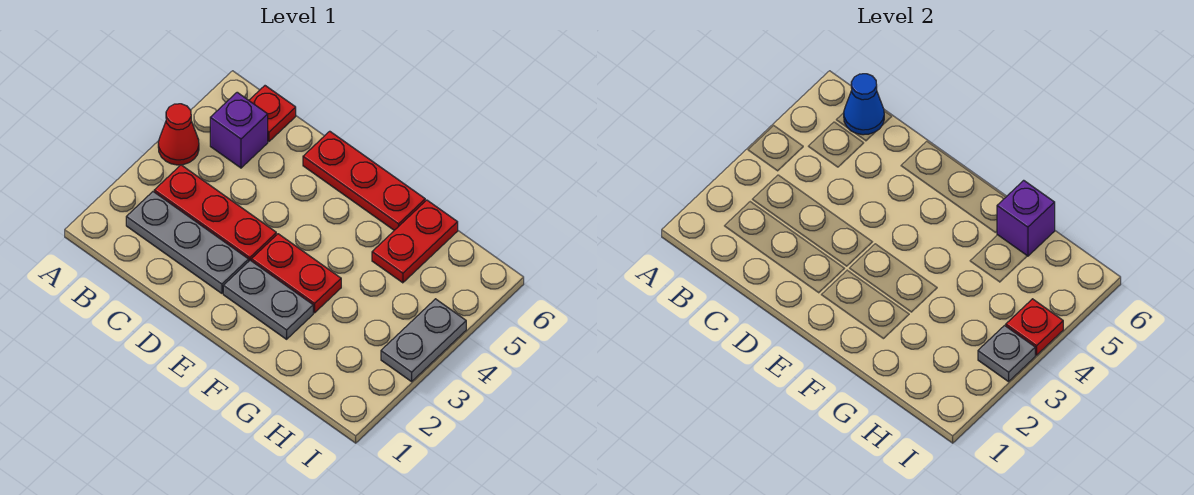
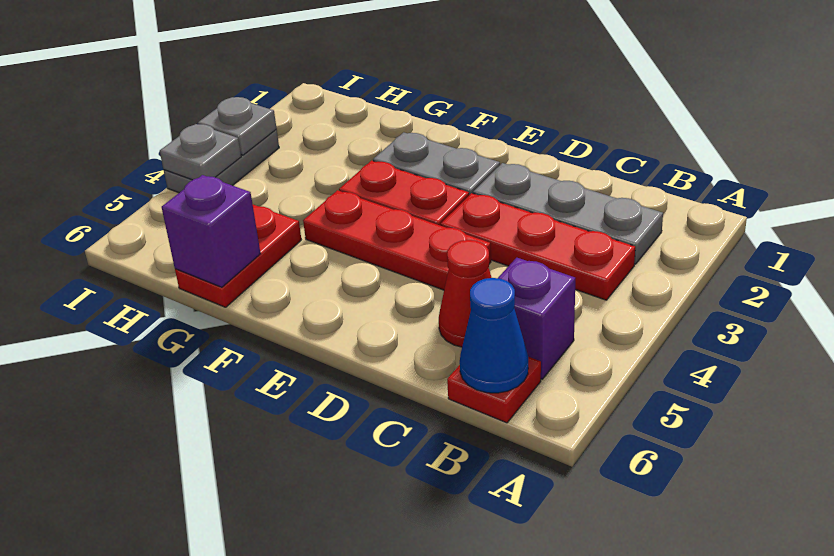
red cone A4 level 1 -> red cone C5 level 1
red plate D6:F6 level 1 -> red plate D4:F4 level 1
red plate I4 level 2 -> grey plate I4 level 2

